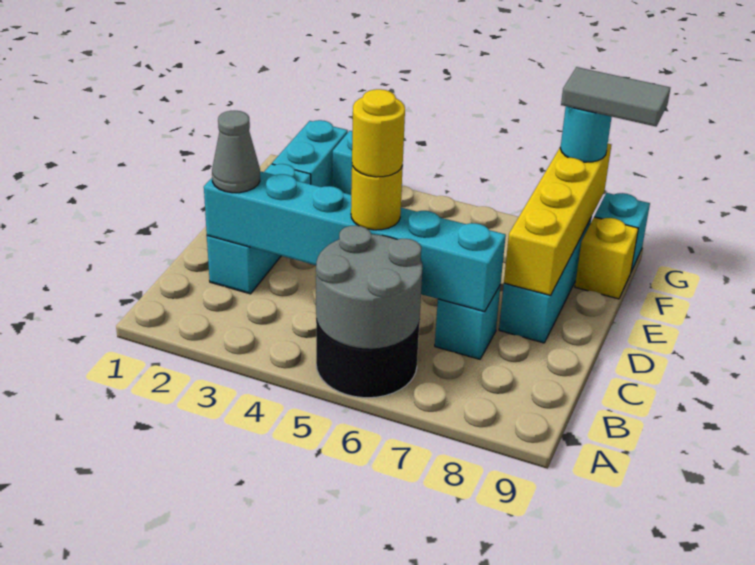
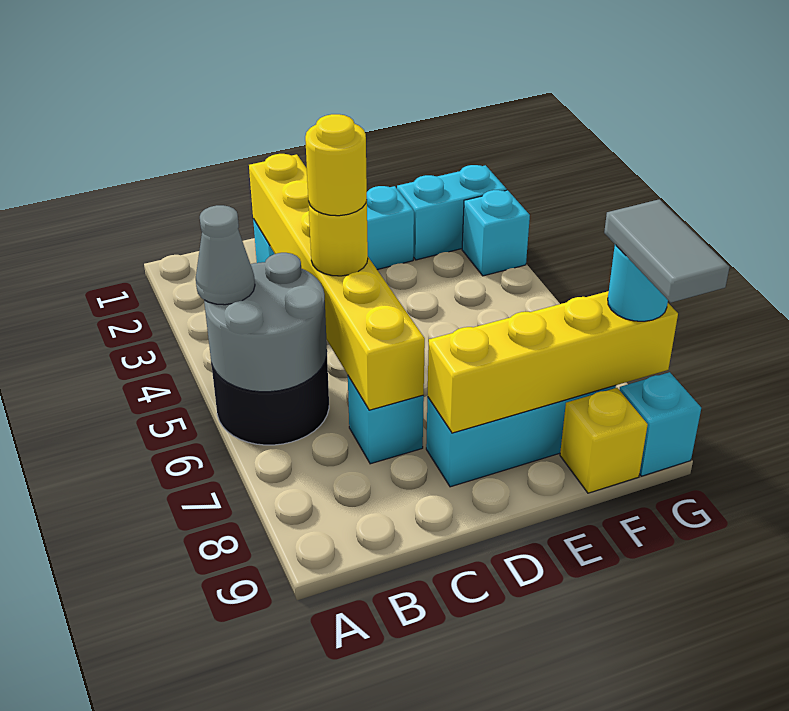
cyan brick C2:C7 level 2 -> yellow brick C2:C7 level 2
grey cone C2 level 3 -> grey cone A5 level 3

